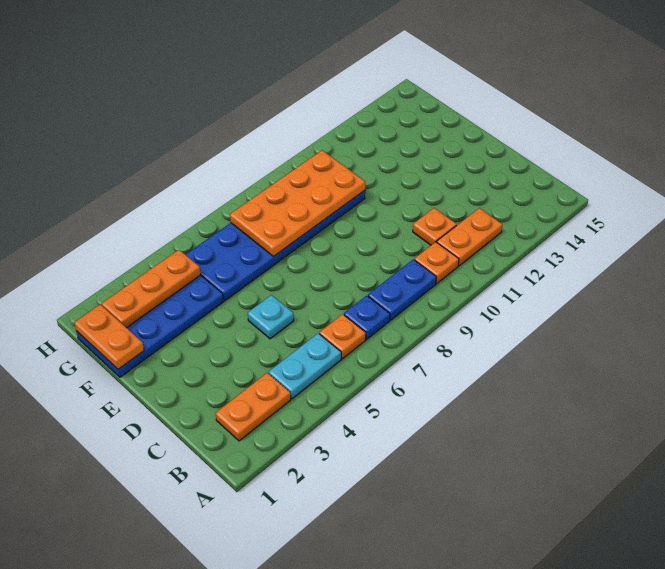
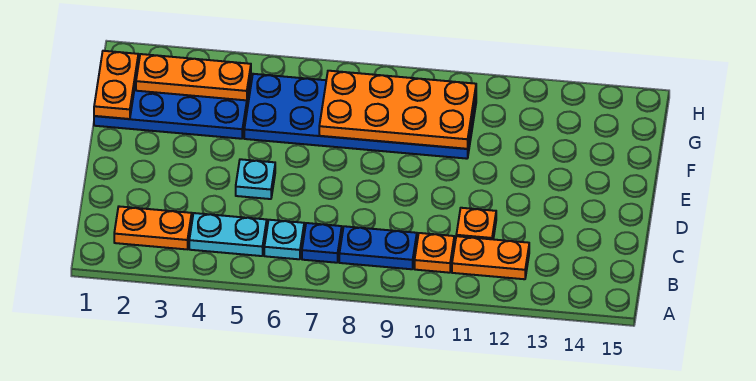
orange plate B6 level 1 -> cyan plate B6 level 1

